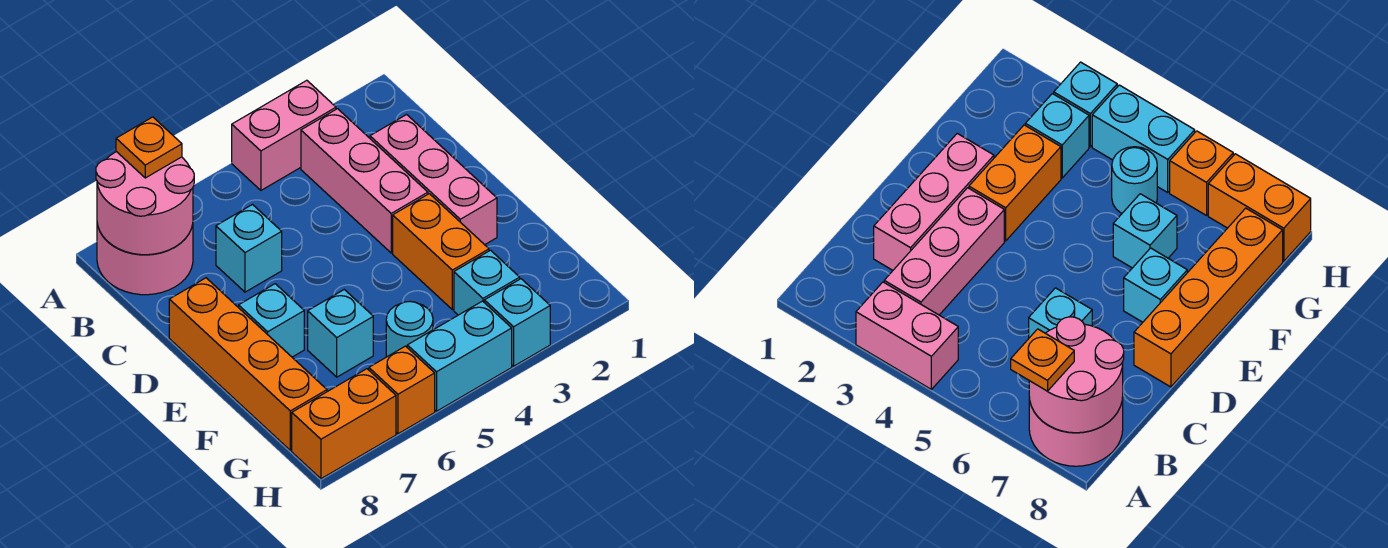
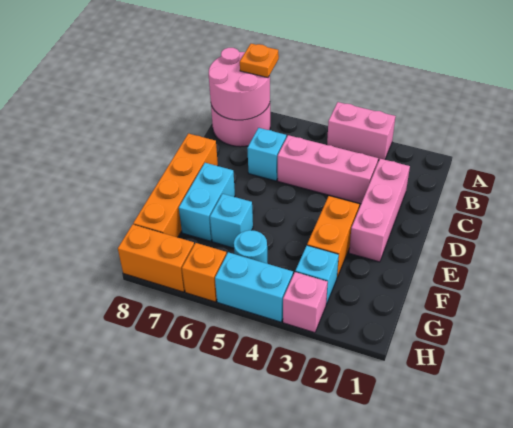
pink brick B3:D3 level 1 -> pink brick C3:C5 level 1
cyan brick E7 level 1 -> cyan brick E7:F7 level 1
cyan brick H3 level 1 -> pink brick H3 level 1

